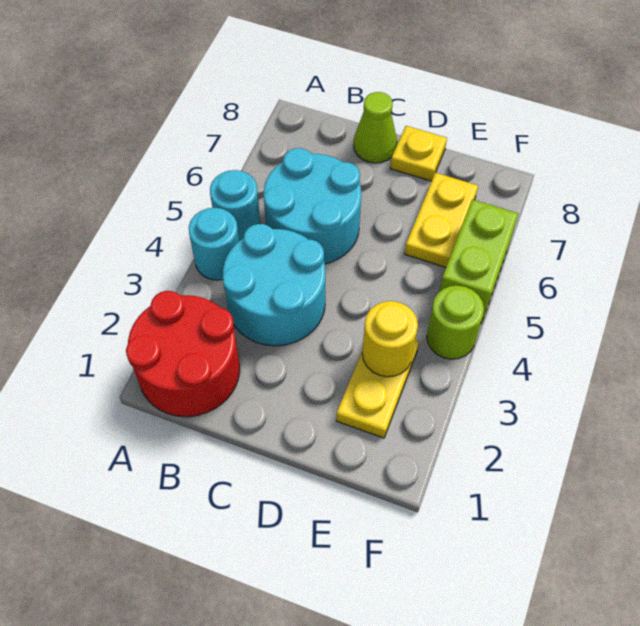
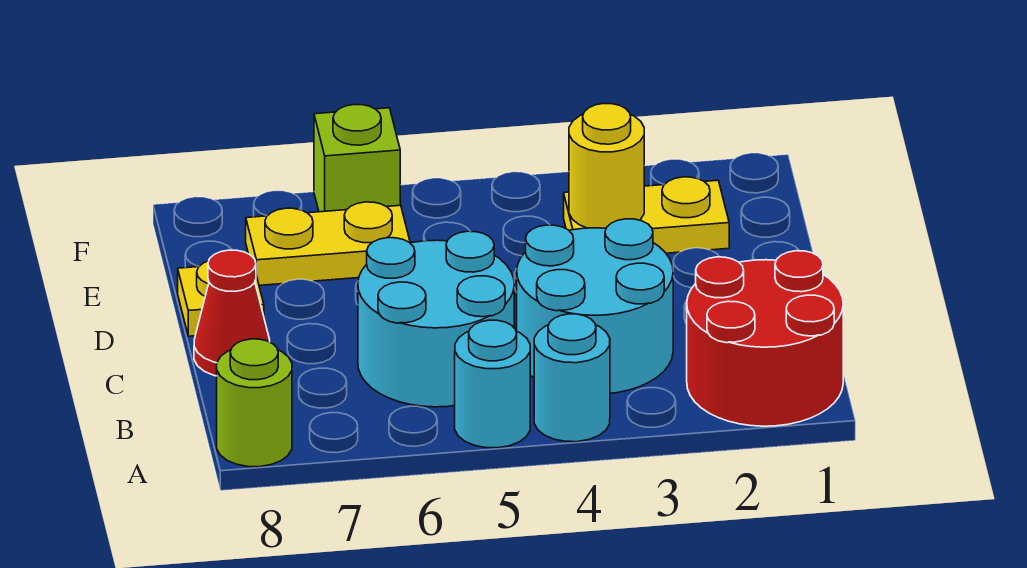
lime cone C8 level 1 -> red cone C8 level 1
lime round brick F4 level 1 -> lime round brick A8 level 1
lime brick F5:F6 level 1 -> lime brick F6 level 1

